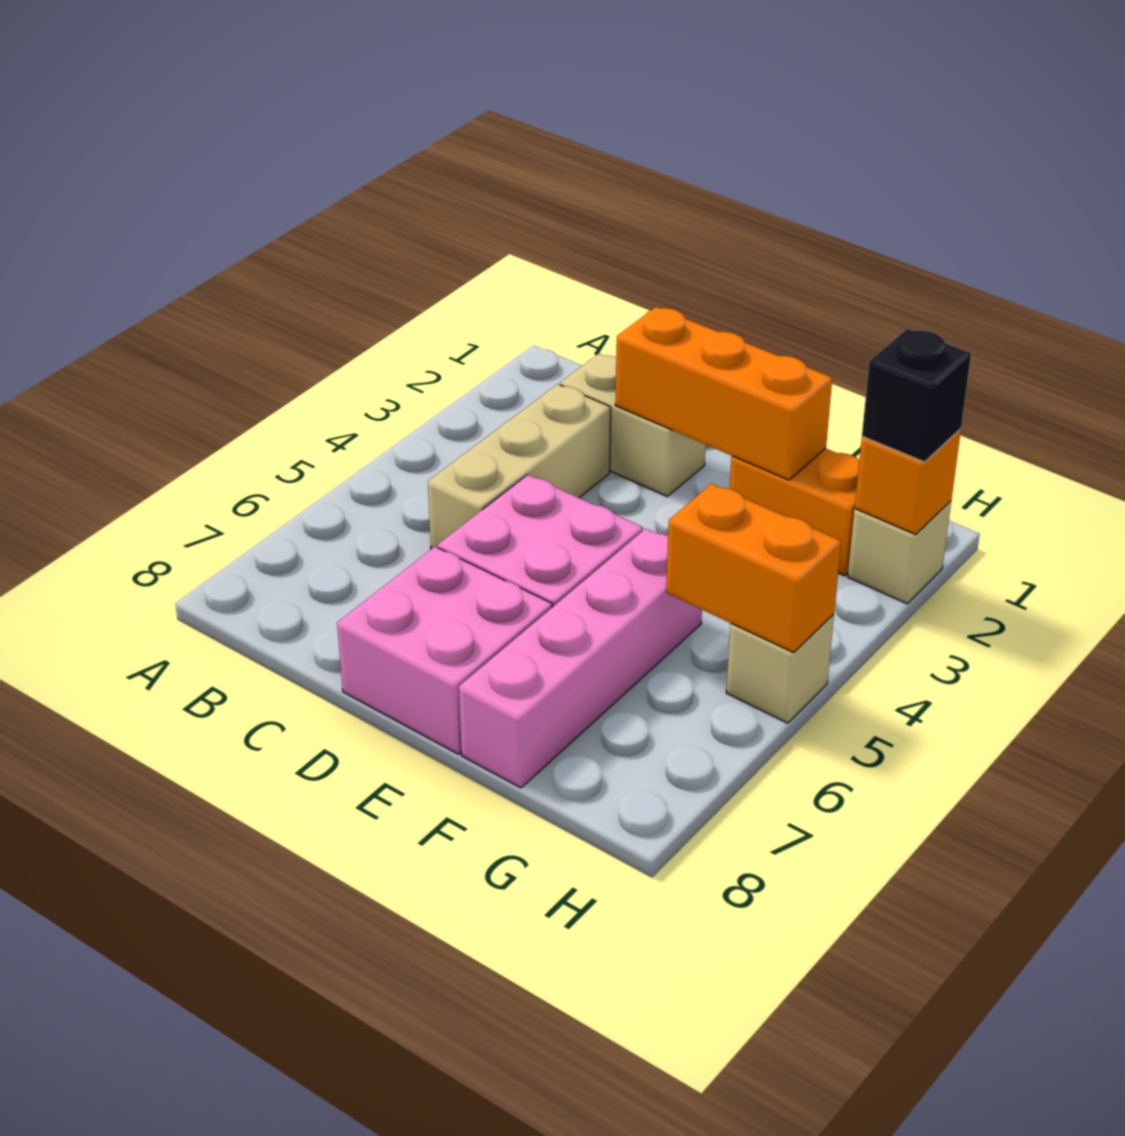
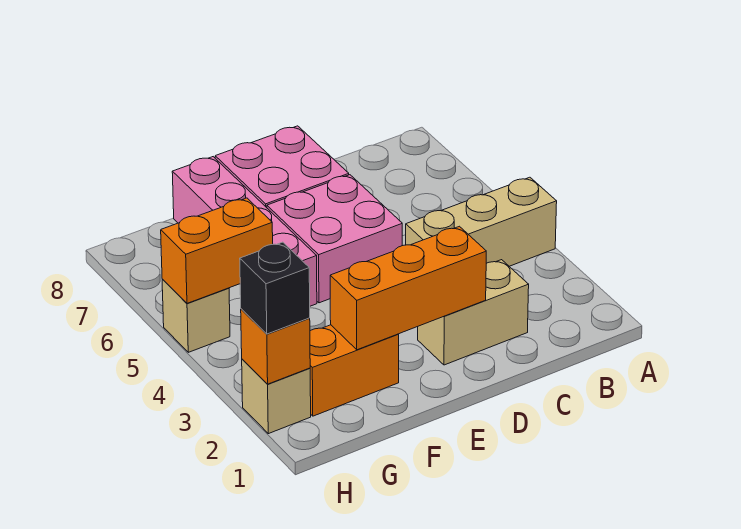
tan brick C3:C5 level 1 -> tan brick A4:C4 level 1

